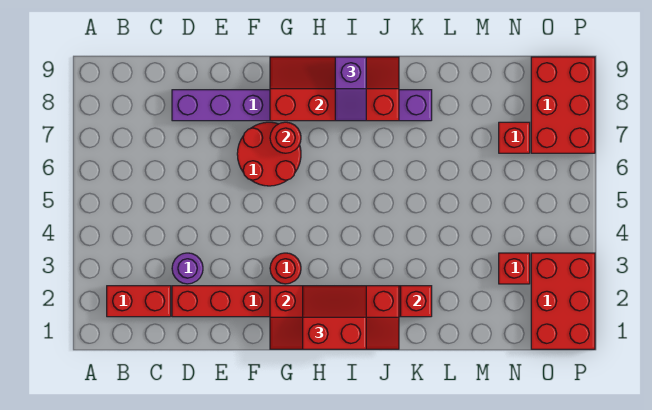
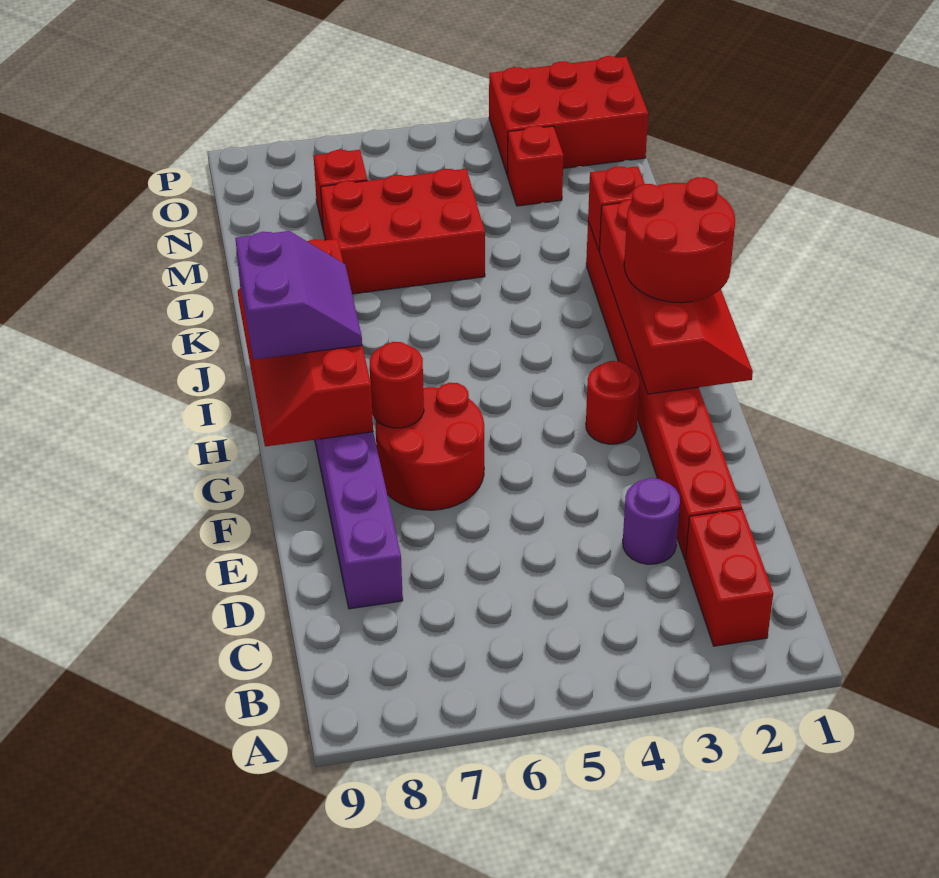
red slope H1:I2 level 3 top 1 -> red round brick H1:I2 level 3
purple slope I8:I9 level 3 top 9 -> purple slope H8:I9 level 3 top 9
red brick O7:P9 level 1 -> red brick L5:M7 level 1

